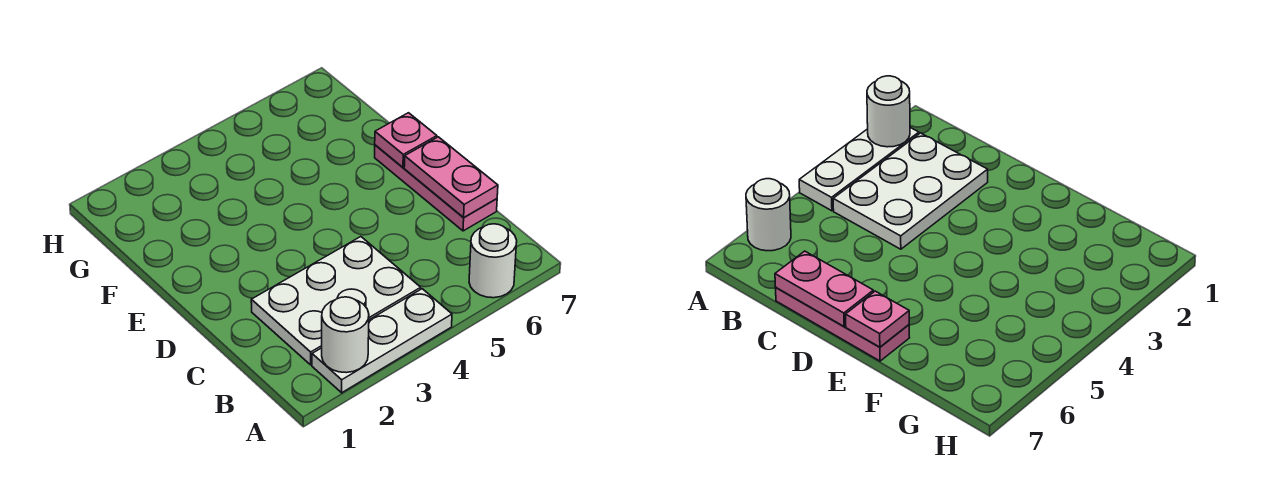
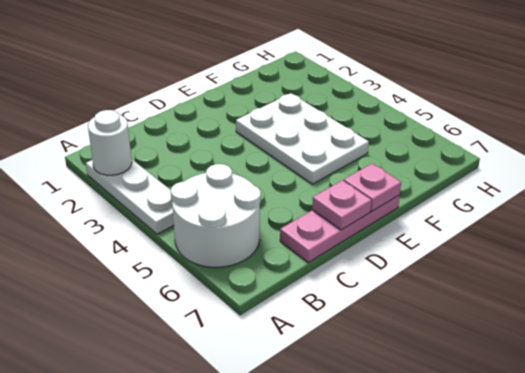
white round brick A6 level 1 -> white round brick A5:B6 level 1
white plate B2:C4 level 1 -> white plate E3:F5 level 1
pink plate C7:D7 level 2 -> pink plate D7 level 2

